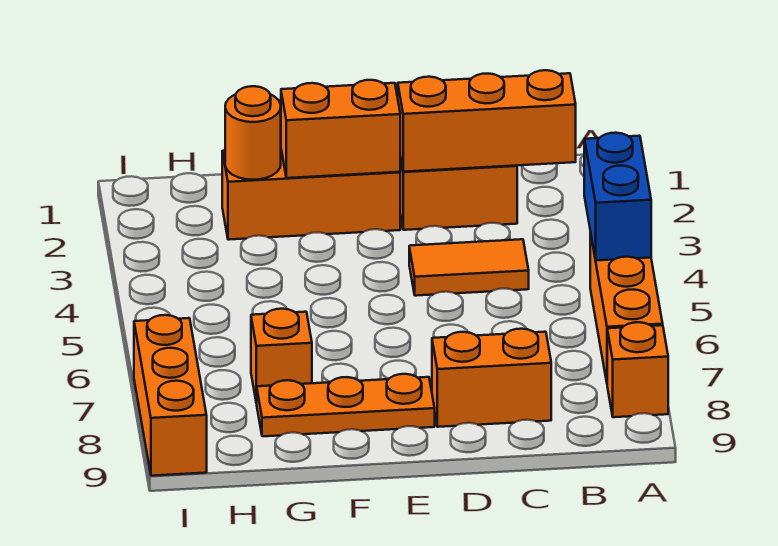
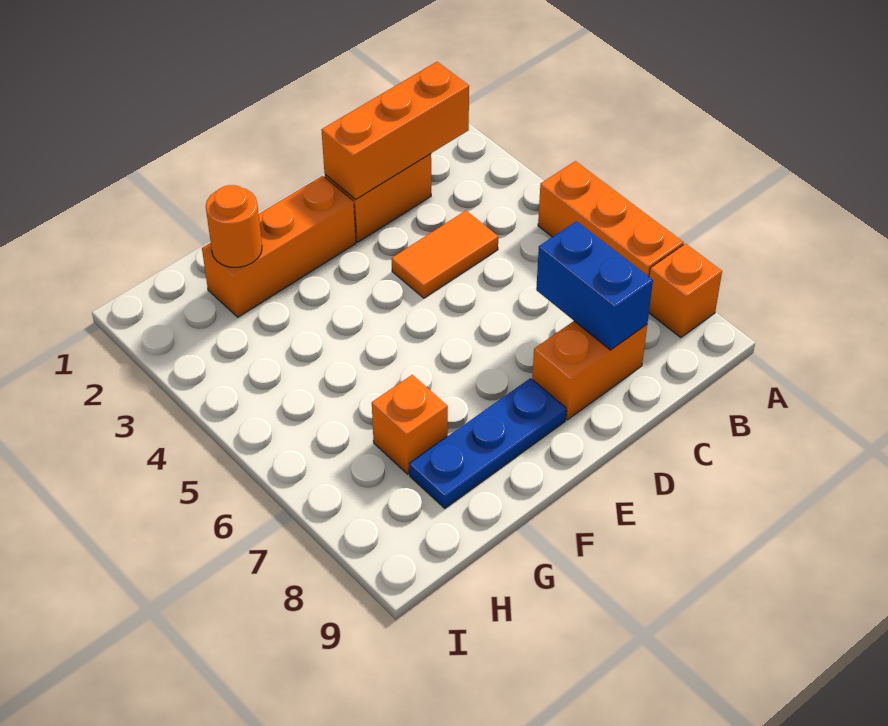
blue brick A4:A5 level 2 -> blue brick C7:C8 level 2
orange brick E2:F2 level 2 -> none
orange plate E8:G8 level 1 -> blue plate E8:G8 level 1
orange brick I7:I9 level 1 -> none

